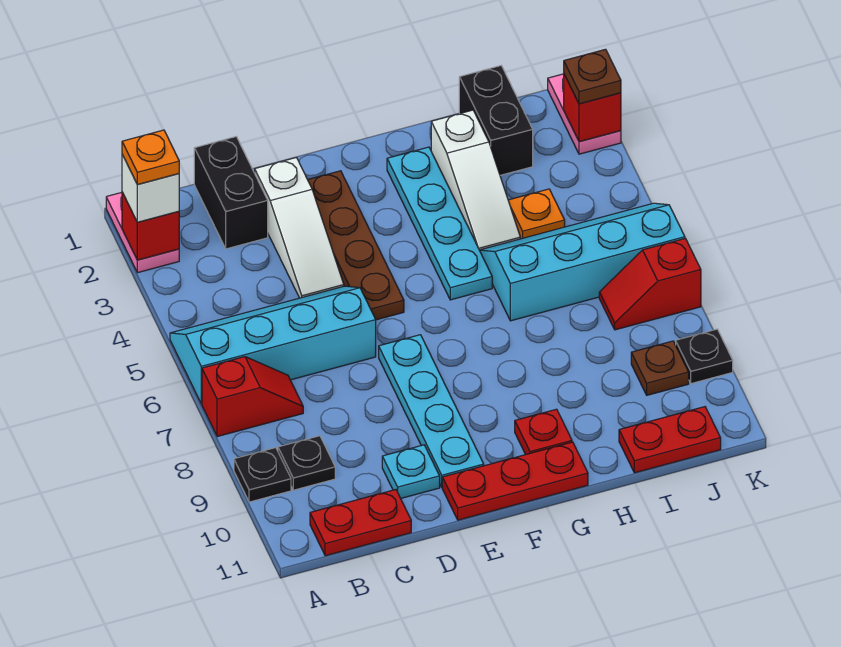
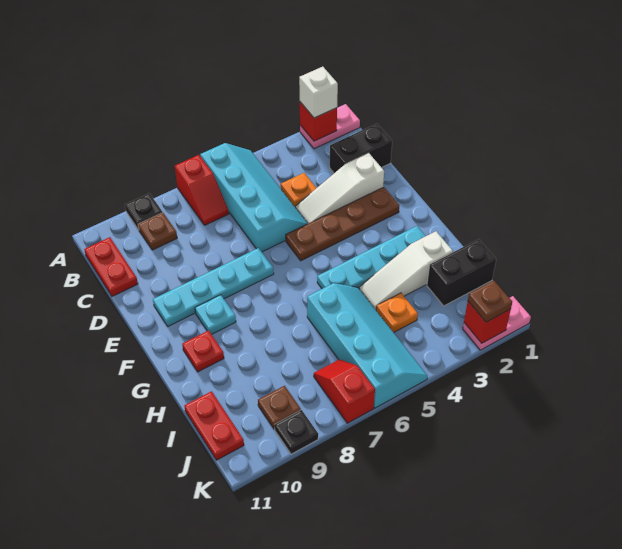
orange plate A2 level 4 -> orange plate C4 level 1
black plate B9 level 1 -> brown plate B9 level 1
cyan plate D10 level 1 -> cyan plate F9 level 1
red plate E11:G11 level 1 -> none

